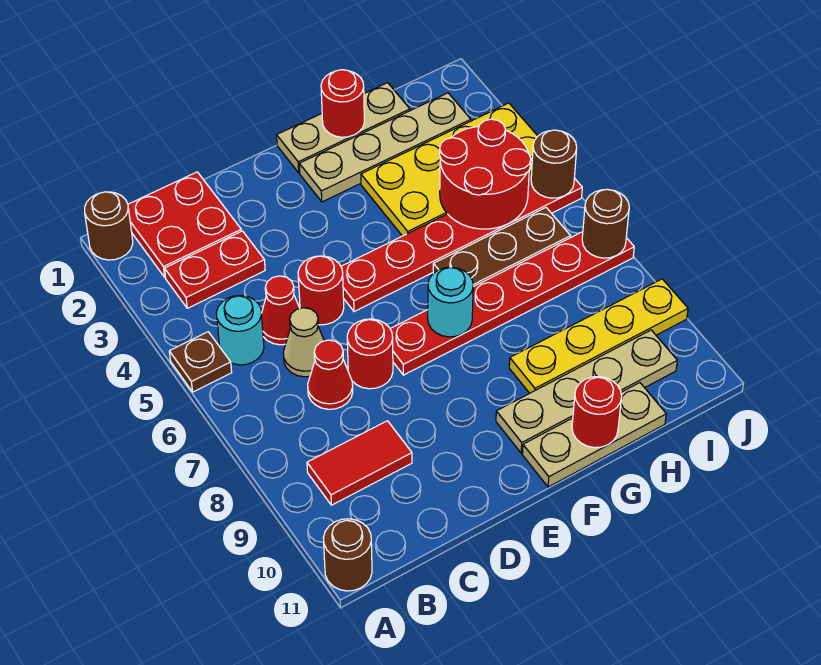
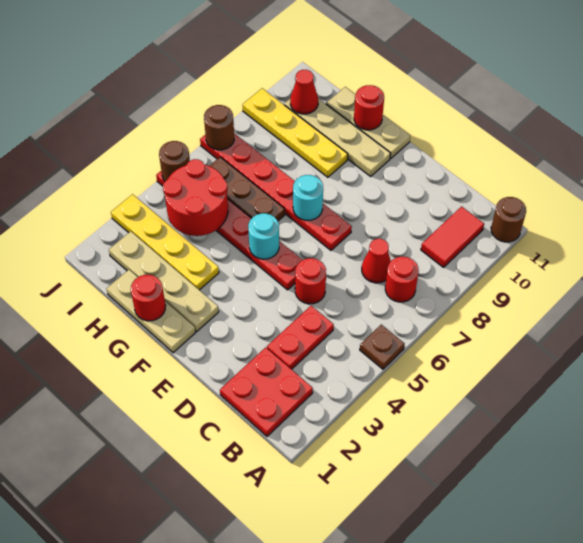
brown round brick A1 level 1 -> none
red plate B3:C3 level 1 -> red plate C3:C4 level 1
cyan round brick B5 level 1 -> cyan round brick F5 level 2
red tile B9:C9 level 1 -> red tile B9:B10 level 1
red cone C5 level 1 -> red cone I10 level 2
tan cone C6 level 1 -> none
red round brick D7 level 1 -> red round brick B7 level 1
yellow plate G3:J4 level 1 -> yellow plate G3:J3 level 1

